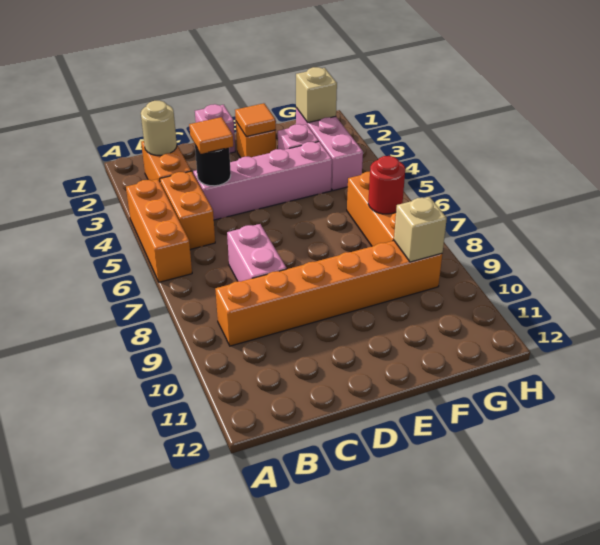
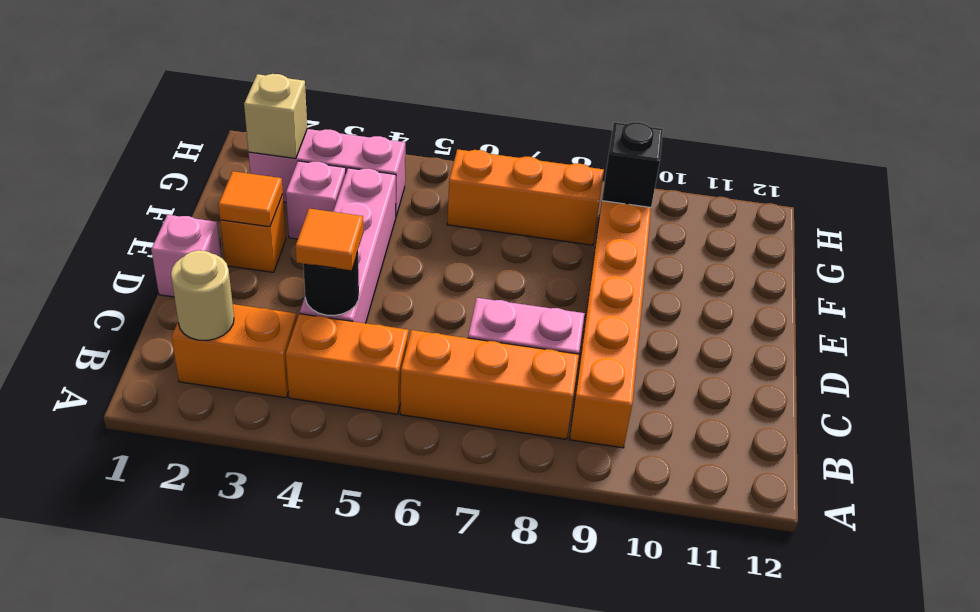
orange brick A4:A6 level 1 -> orange brick B6:B8 level 1
red round brick G7 level 2 -> none
tan brick G9 level 2 -> black brick G9 level 2

